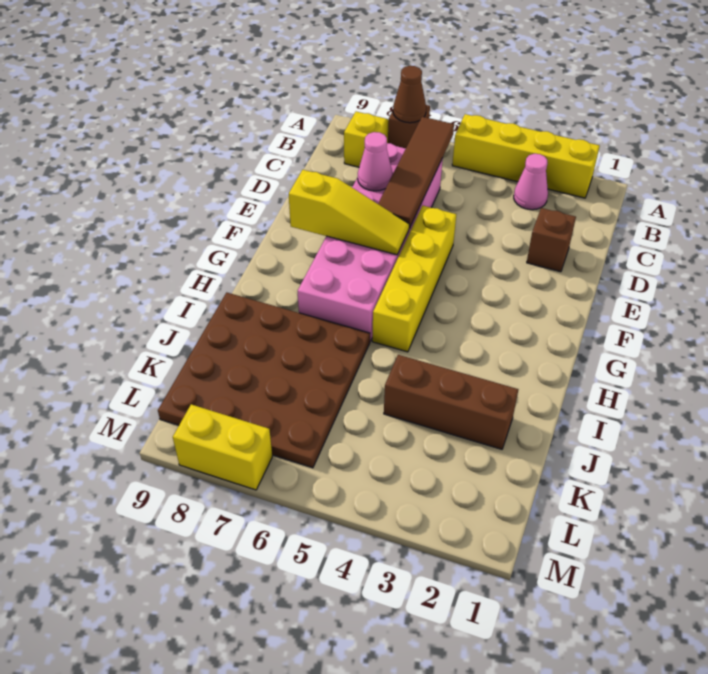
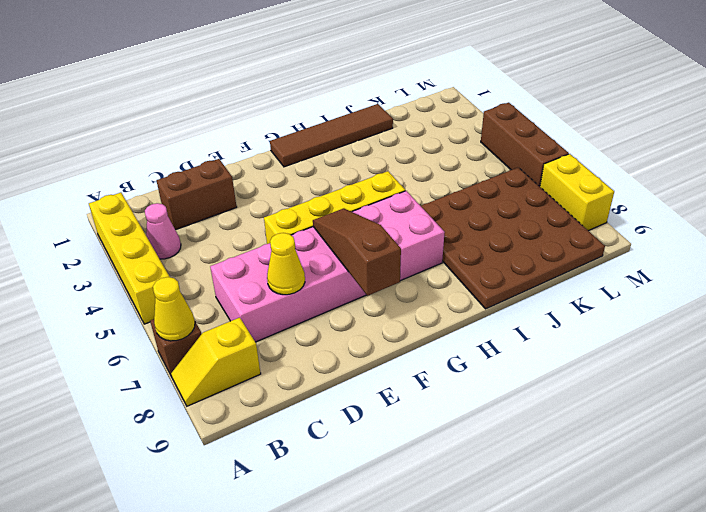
brown cone A7 level 2 -> yellow cone A7 level 2
brown tile B6:E6 level 2 -> brown tile G1:J1 level 1
brown brick D2 level 1 -> brown brick C2:D2 level 1
pink cone D7 level 2 -> yellow cone D7 level 2
yellow slope F6:F8 level 2 top 8 -> brown slope F6:F8 level 2 top 8
brown brick J2:J4 level 1 -> brown brick M4:M6 level 1

